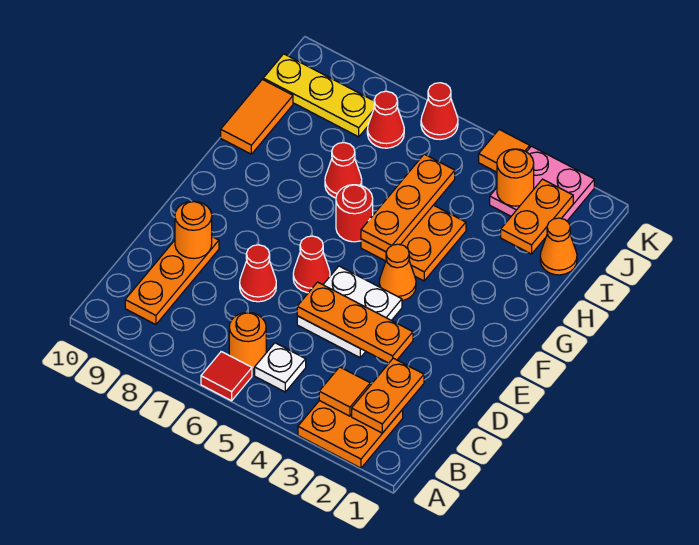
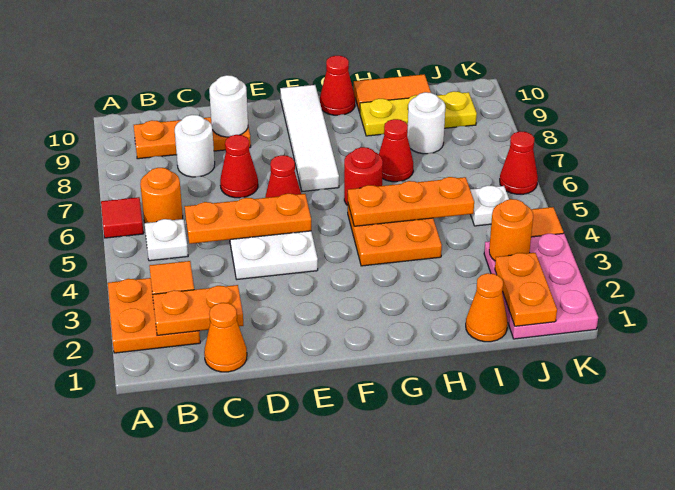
none -> white round brick C8 level 1
orange plate D3:D5 level 2 -> orange plate C5:E5 level 2
orange round brick D9 level 2 -> white round brick D9 level 2
orange cone F4 level 1 -> orange cone C1 level 1
none -> white tile F7:F10 level 1
orange plate I2:J2 level 2 -> orange plate J1:J2 level 2
none -> white round brick I8 level 1
pink plate J2:K3 level 1 -> pink plate J1:K3 level 1
none -> white plate J5 level 1
red cone J7 level 1 -> red cone G10 level 1
yellow plate J8:J10 level 1 -> yellow plate H9:J9 level 1

